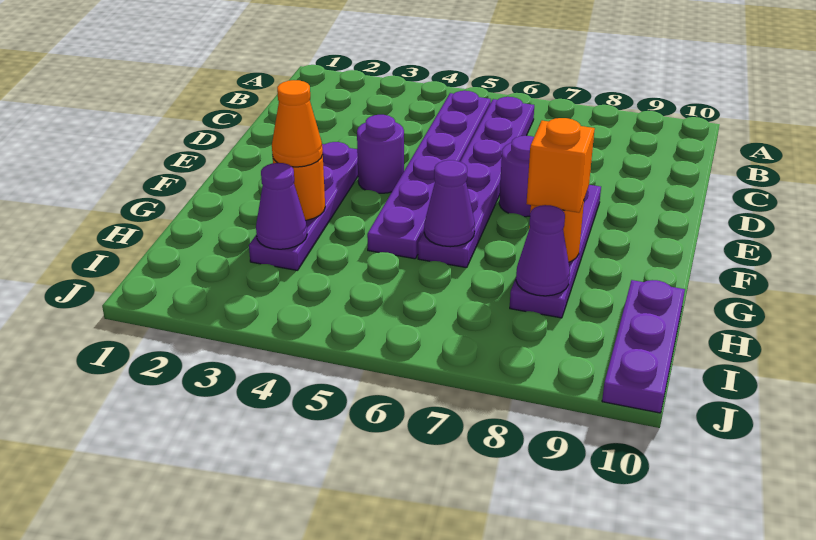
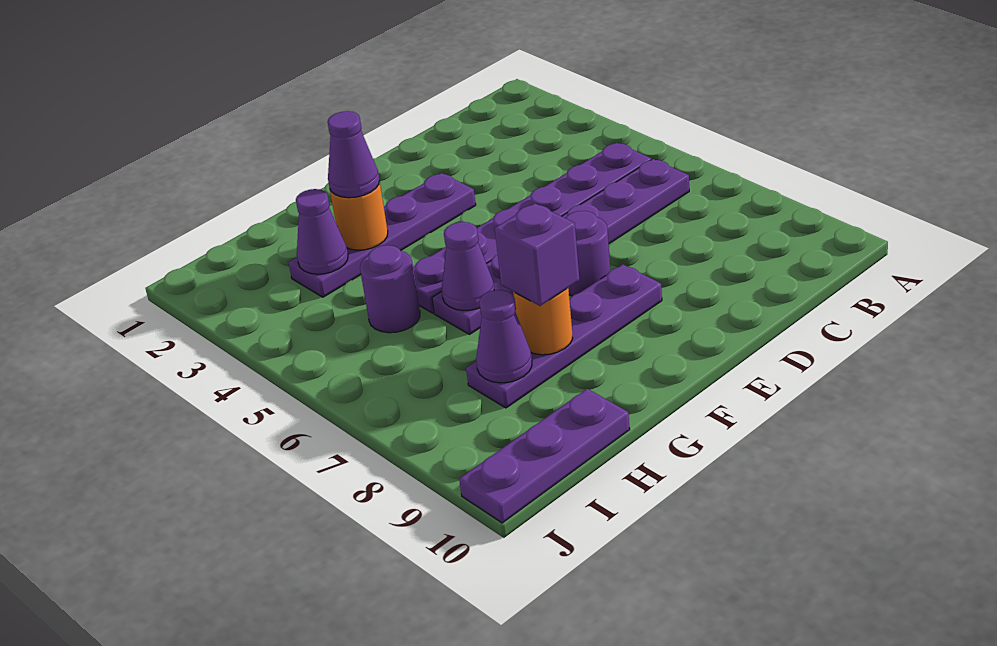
purple round brick E4 level 1 -> purple round brick H5 level 1
orange cone G3 level 3 -> purple cone G3 level 3
orange brick G8 level 3 -> purple brick G8 level 3

